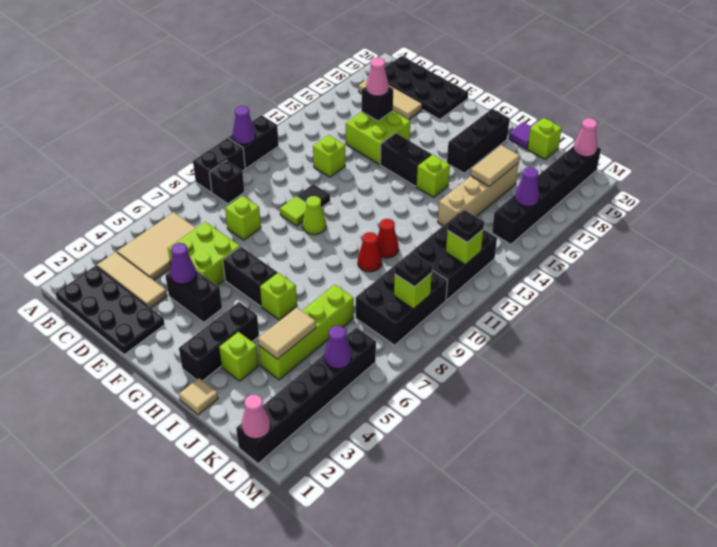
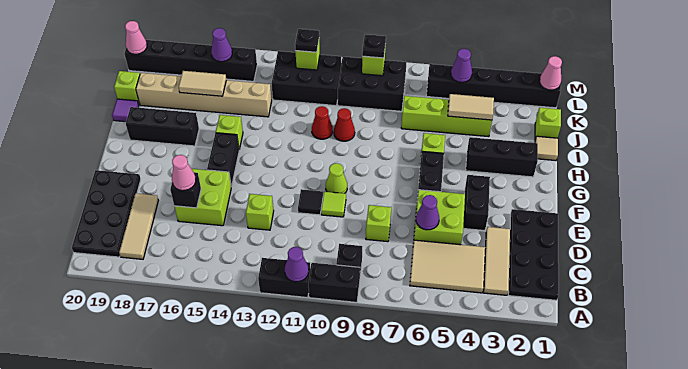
purple cone E4 level 2 -> purple cone D6 level 2
lime brick I3 level 1 -> lime brick J1 level 1
tan brick J14:J17 level 1 -> tan brick J14:J19 level 1

